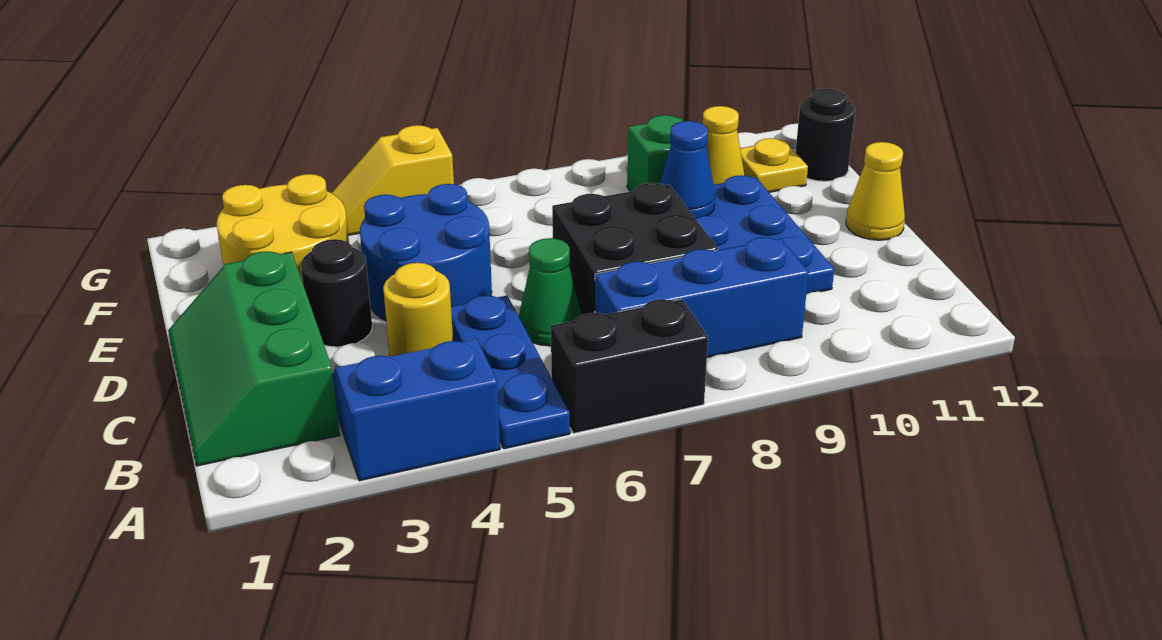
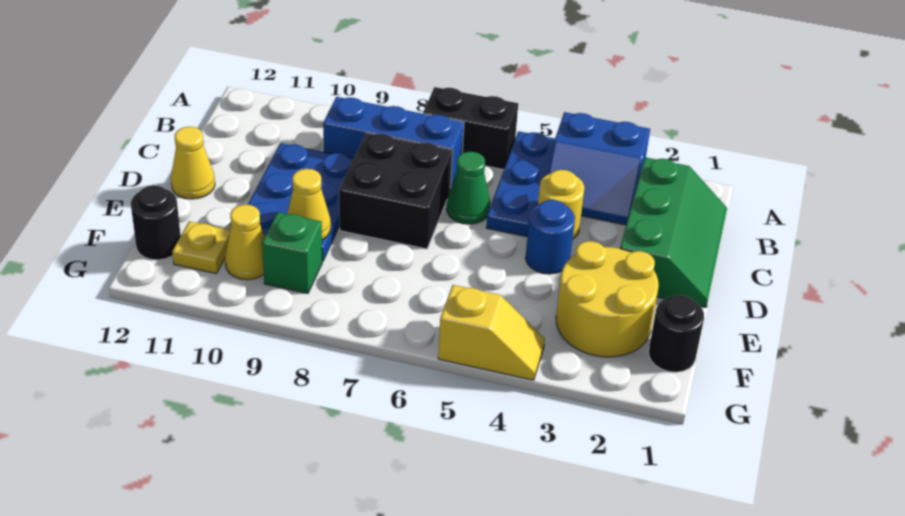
black round brick D3 level 1 -> black round brick F1 level 1
blue round brick D4:E5 level 1 -> blue round brick D4 level 1
blue cone E9 level 2 -> yellow cone E9 level 2

